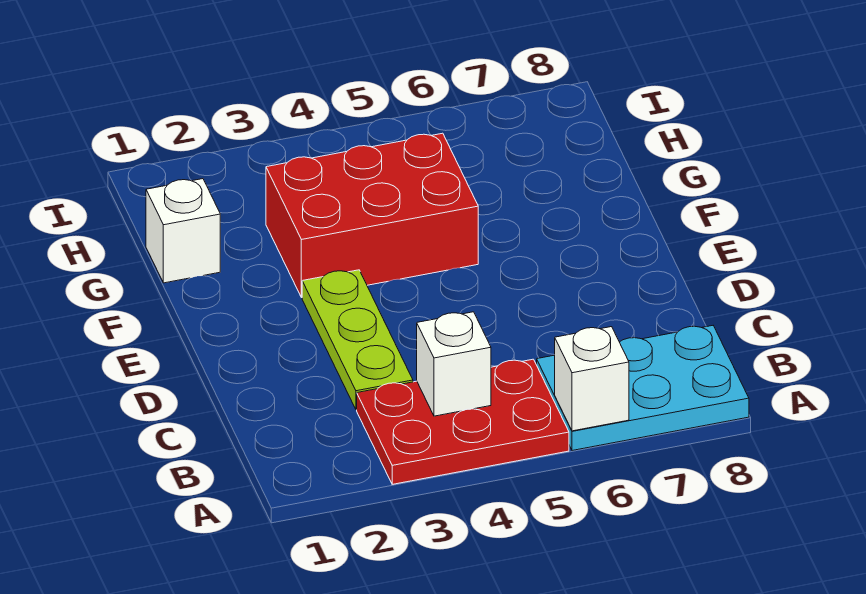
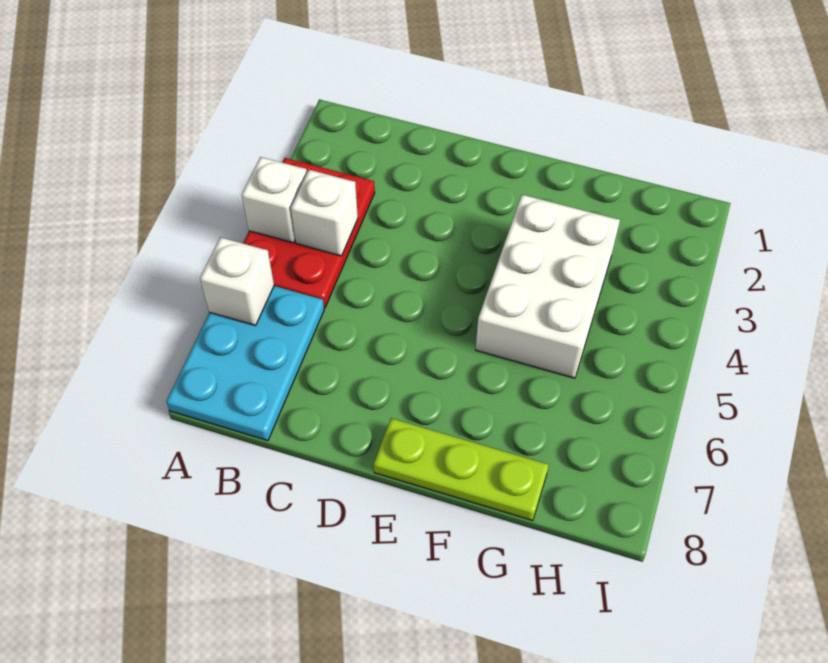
lime plate C3:E3 level 1 -> lime plate E8:G8 level 1
red brick F3:G5 level 1 -> white brick F3:G5 level 1
white brick G1 level 1 -> white brick A4 level 2

